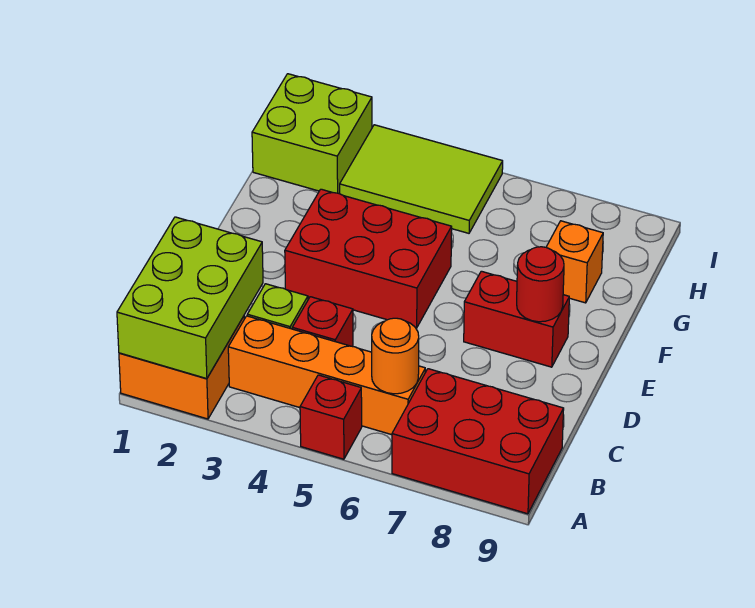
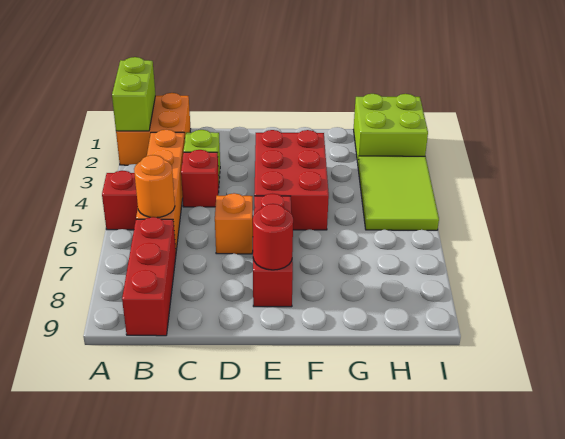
lime brick A1:C2 level 2 -> lime brick A1:A2 level 2
red brick A7:B9 level 1 -> red brick B7:B9 level 1
red brick E7:E8 level 1 -> red brick E6:E8 level 1
orange brick G8 level 1 -> orange brick D6 level 1

